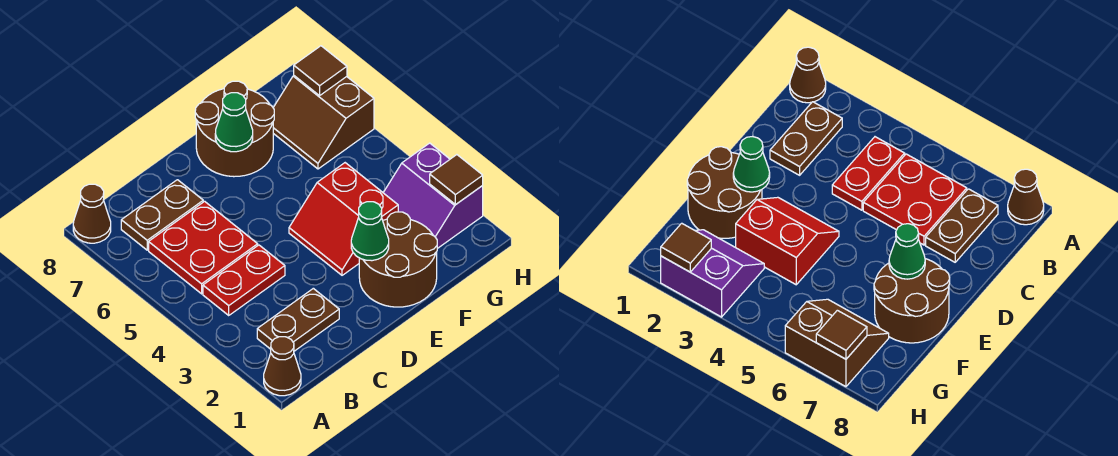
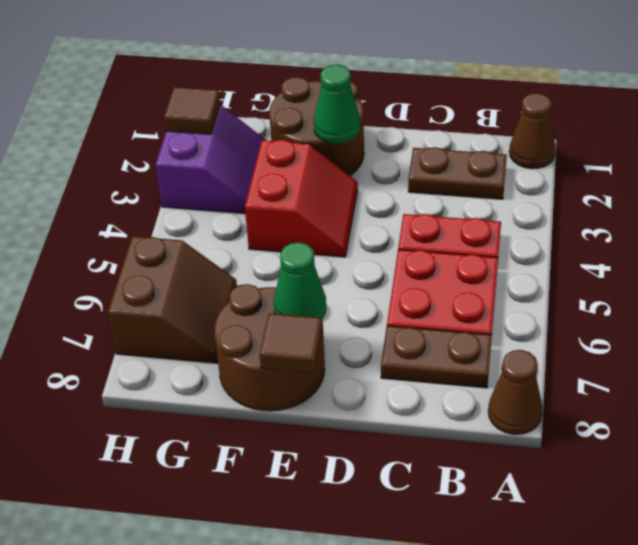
brown tile H7 level 2 -> brown tile E8 level 2

